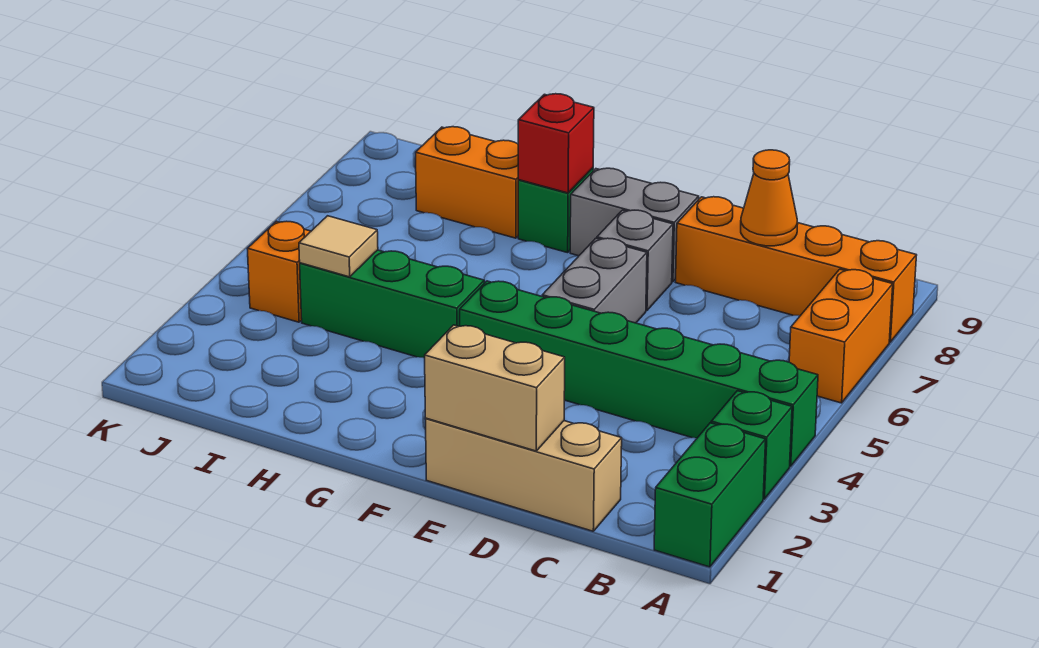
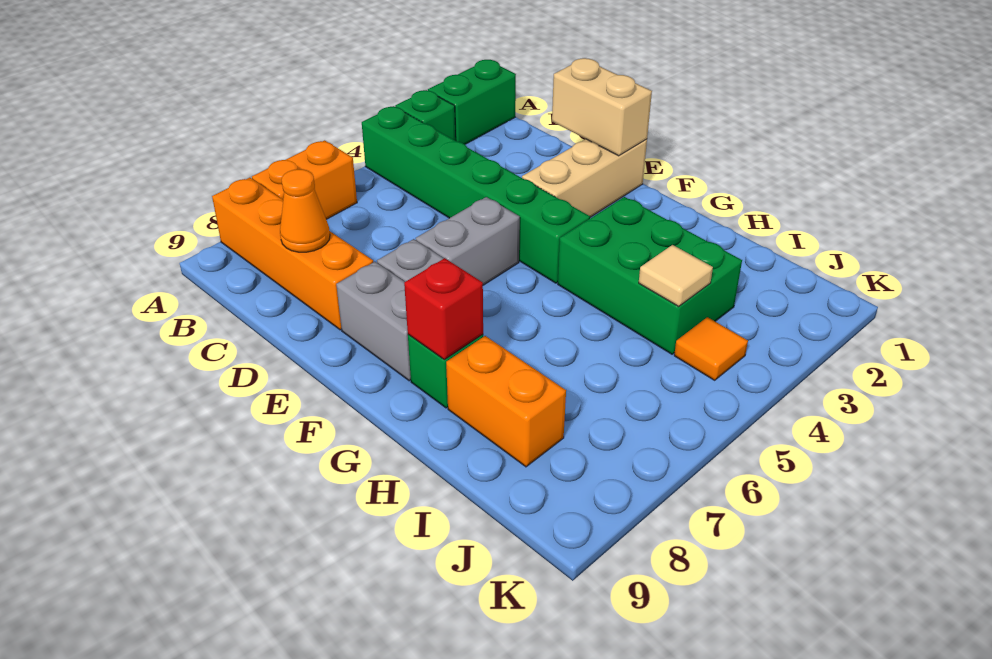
tan brick C1:E1 level 1 -> tan brick E1:E3 level 1
green brick G4:I4 level 1 -> green brick G3:I4 level 1
orange brick J4 level 1 -> orange tile J4 level 1

